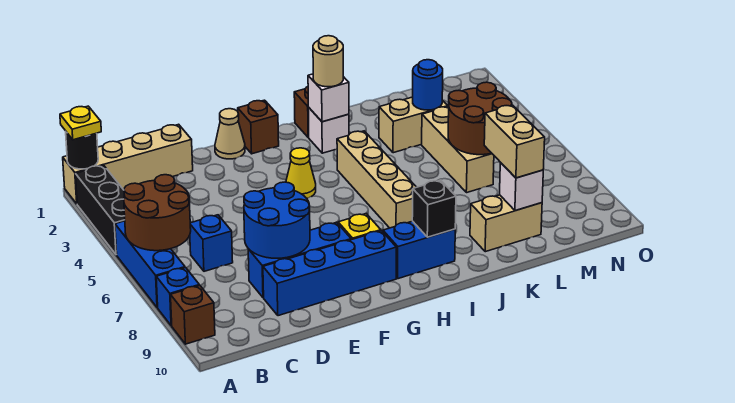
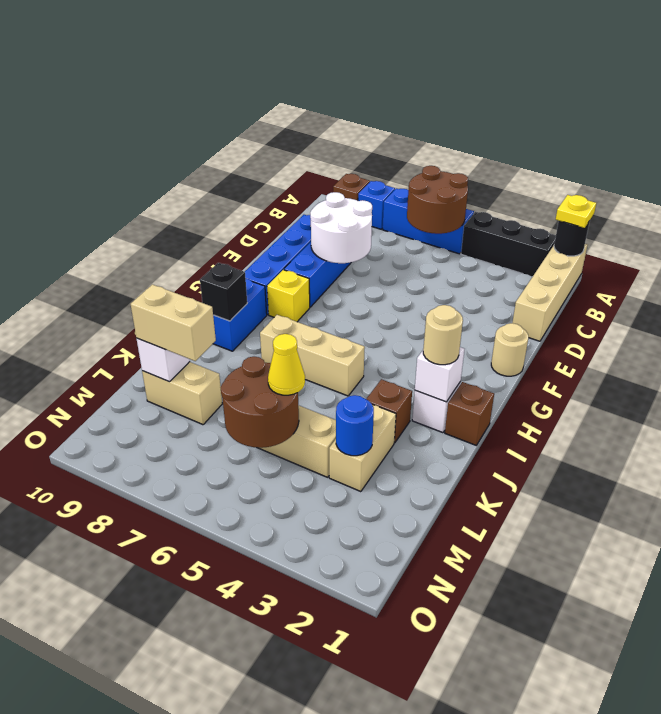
blue brick C6 level 1 -> none
blue round brick D7:E8 level 2 -> white round brick D7:E8 level 2
tan cone F1 level 1 -> tan round brick F1 level 1
brown brick G1 level 1 -> brown brick J3 level 1
yellow cone G4 level 1 -> yellow cone L5 level 3
tan brick I4:I7 level 1 -> tan brick I5:I7 level 1
tan brick K9:L9 level 1 -> tan brick L8:L9 level 1

